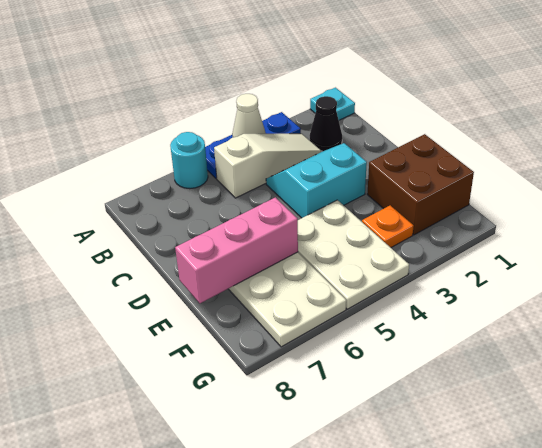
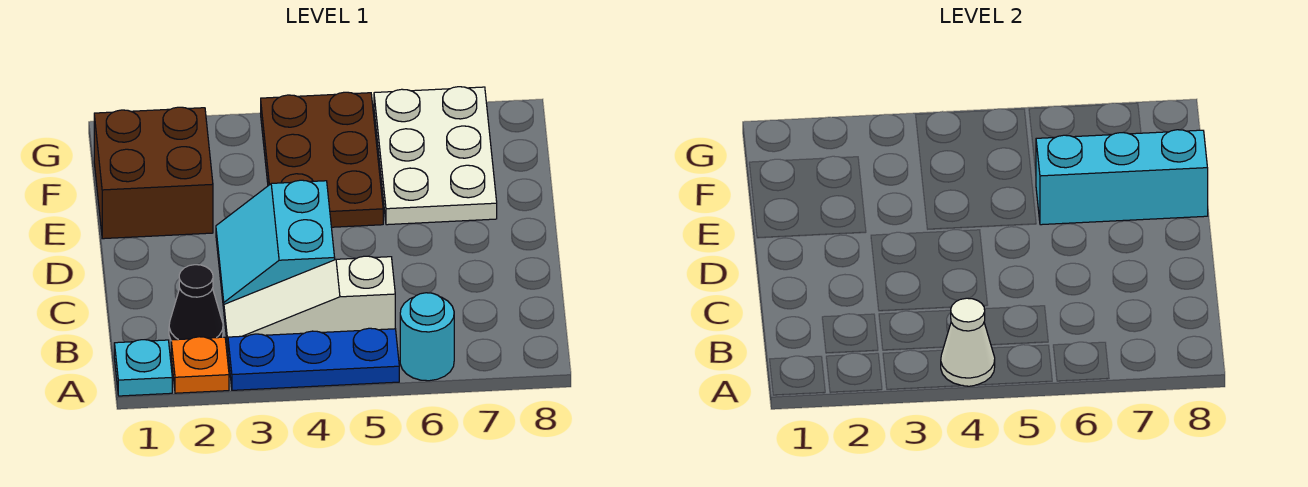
cyan slope C3:D4 level 1 top D -> cyan slope C3:D4 level 1 top 4
white plate E4:G5 level 1 -> brown plate E4:G5 level 1
pink brick E6:E8 level 2 -> cyan brick E6:E8 level 2
orange plate F3 level 1 -> orange plate A2 level 1

